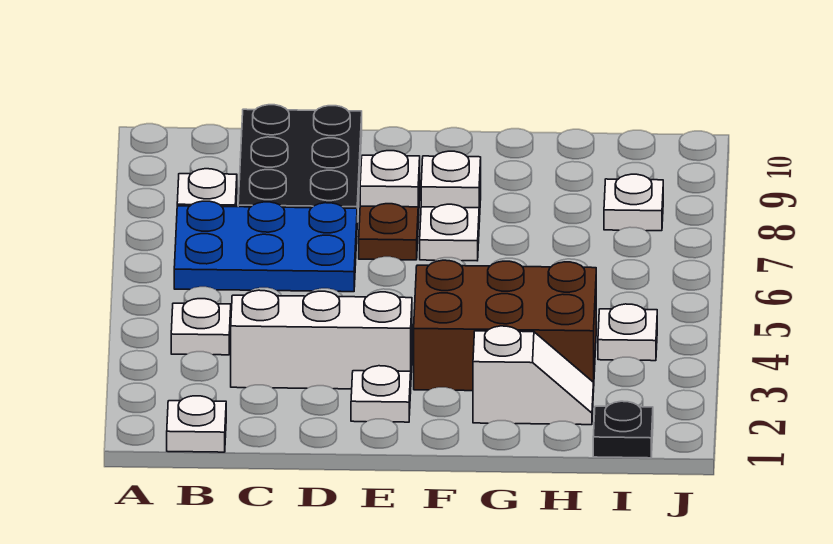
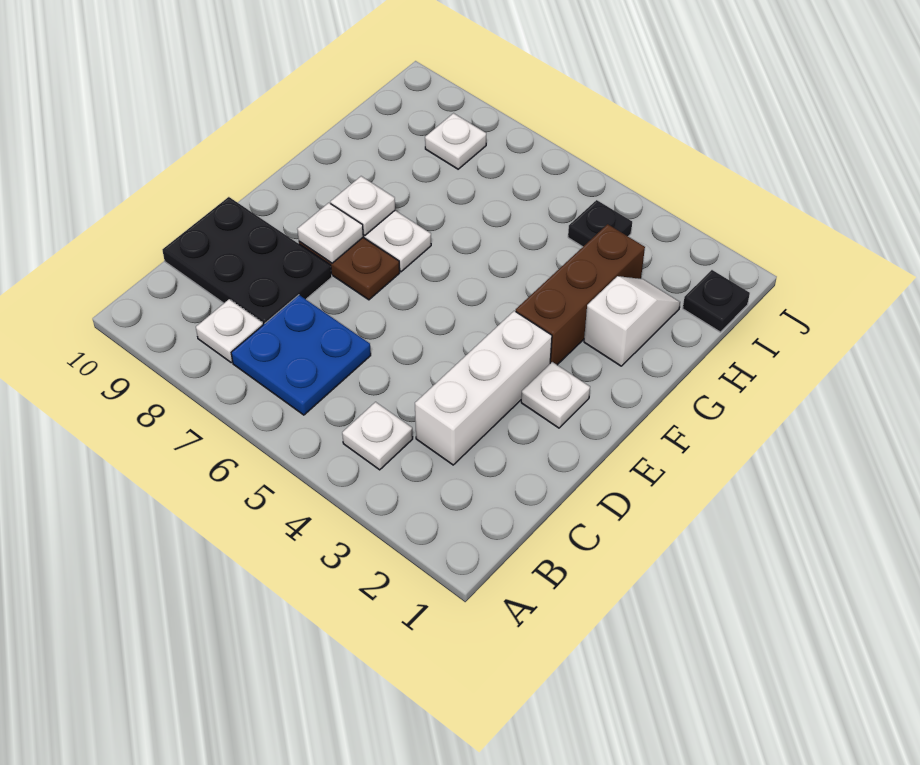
white plate B1 level 1 -> none
blue plate B6:D7 level 1 -> blue plate B6:C7 level 1
brown brick F3:H4 level 1 -> brown brick F3:H3 level 1
white plate I4 level 1 -> black plate I4 level 1

